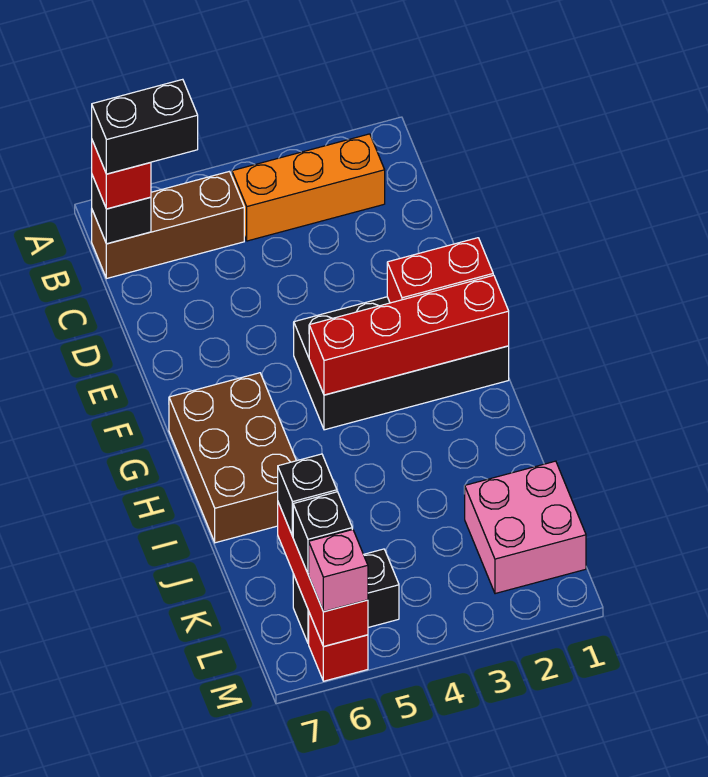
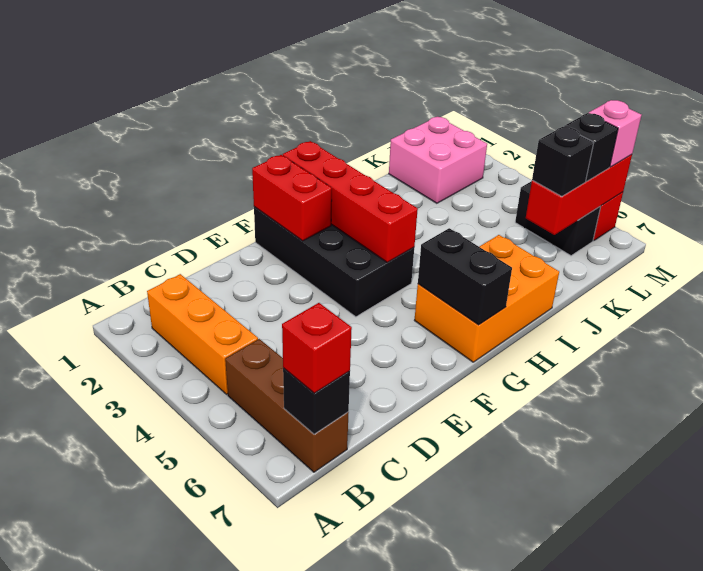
black brick B6:B7 level 4 -> black brick G6:G7 level 2
brown brick G6:I7 level 1 -> orange brick G6:I7 level 1

